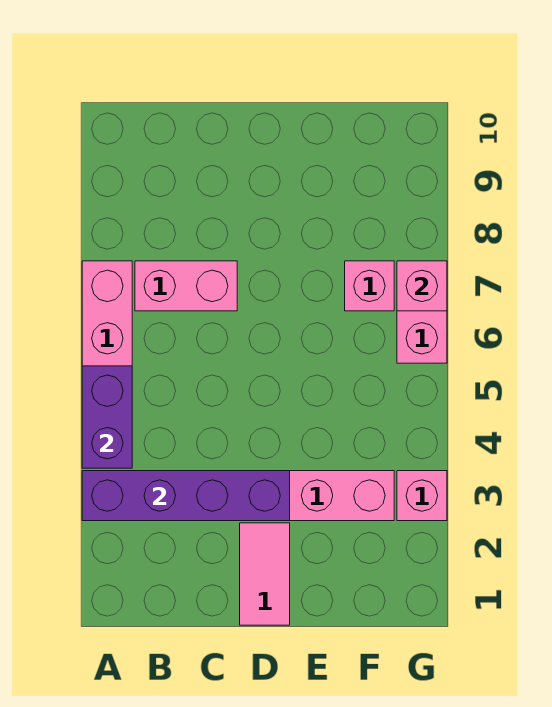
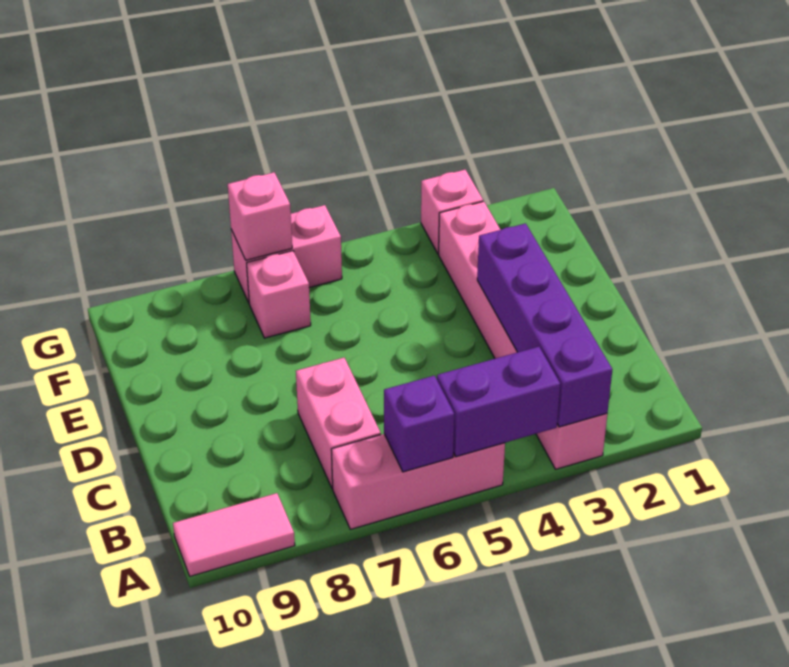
none -> purple brick A6 level 2
pink tile D1:D2 level 1 -> pink tile A9:A10 level 1

